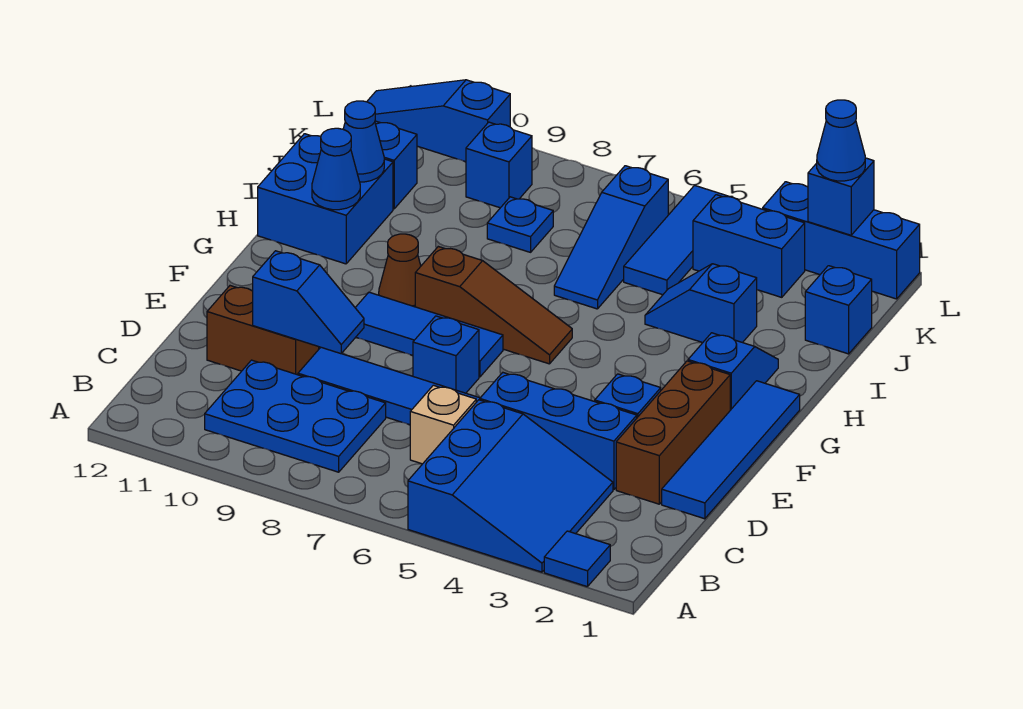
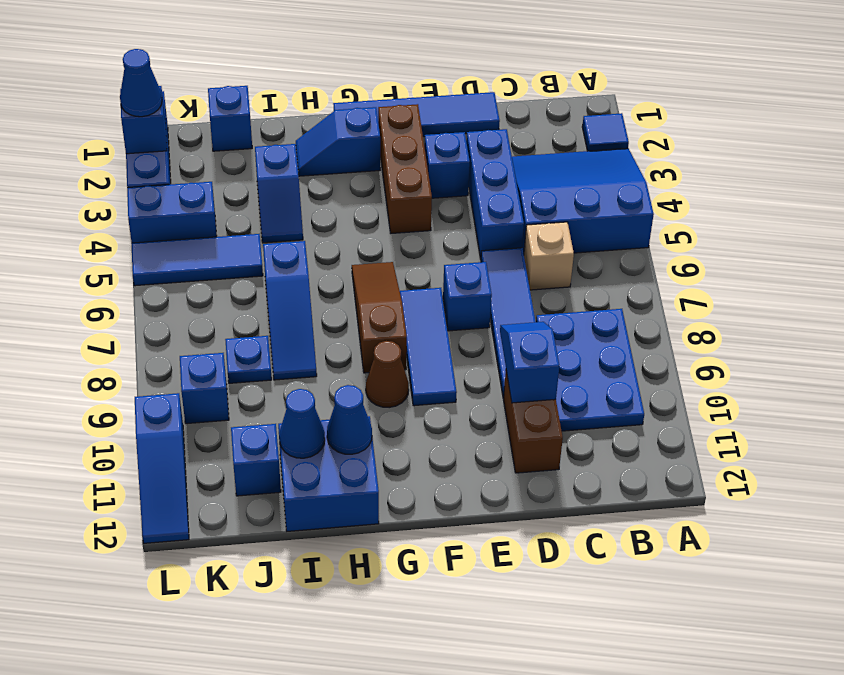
brown brick D2:F2 level 1 -> brown brick F2:F4 level 1
blue slope I6:K6 level 1 top K -> blue slope I6:I8 level 1 top 6
blue brick K3:K4 level 1 -> blue brick K4:L4 level 1

